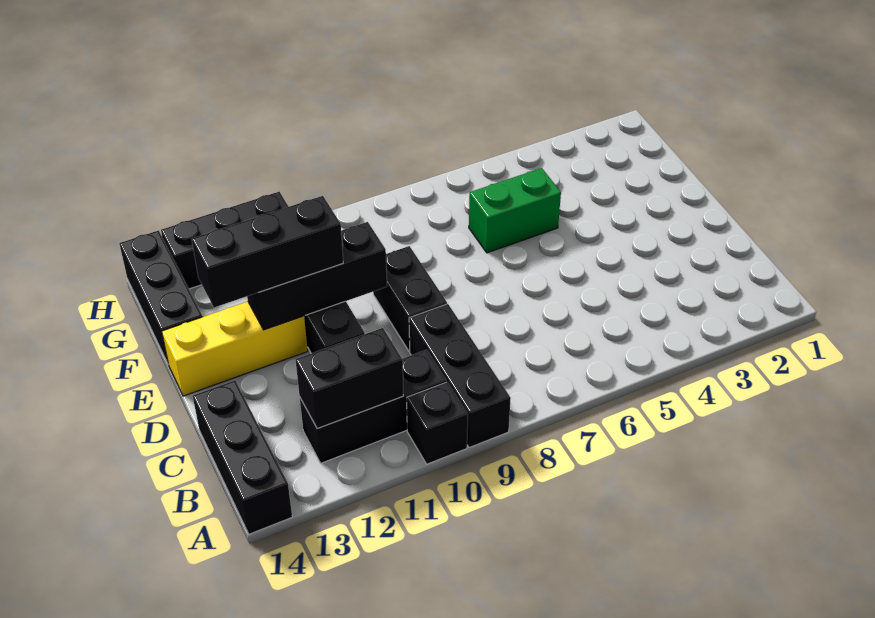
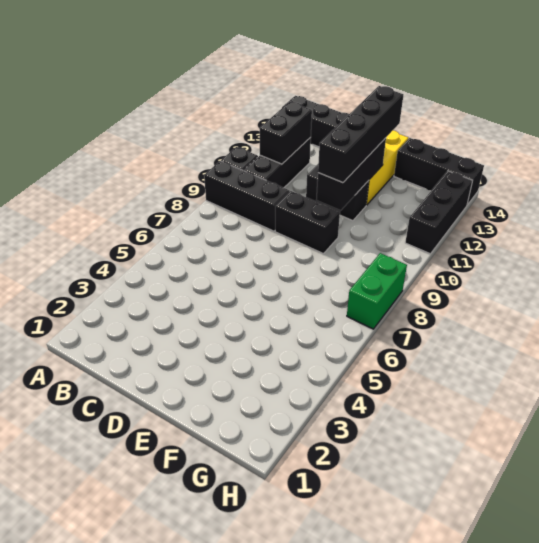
black brick E11:E13 level 3 -> black brick E10:E13 level 3
green brick F5:F6 level 1 -> green brick H7:H8 level 1

